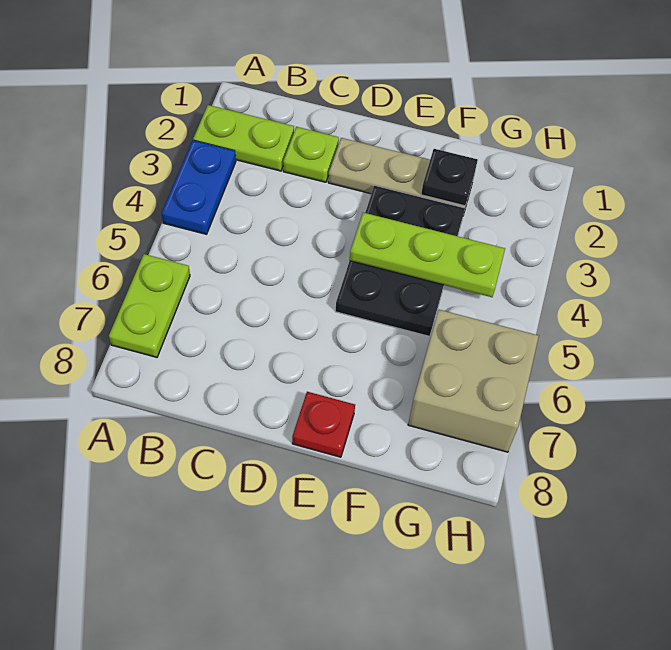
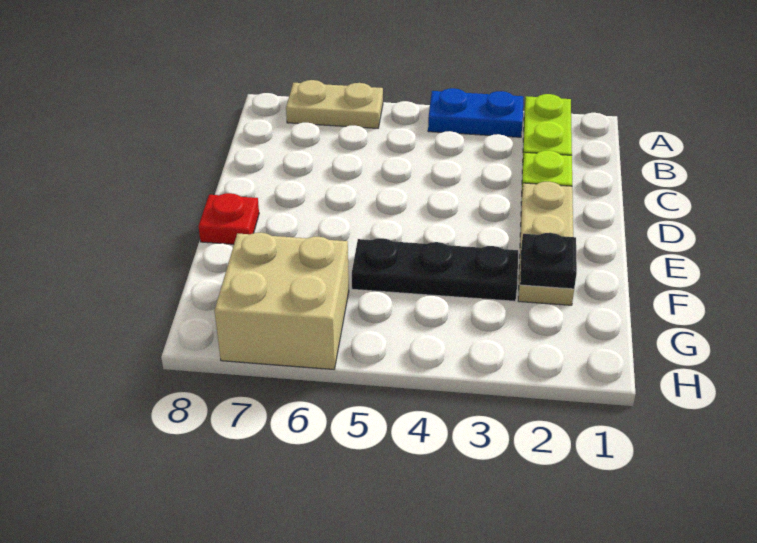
lime plate A6:A7 level 1 -> tan plate A6:A7 level 1
black plate E3:F5 level 1 -> black plate F3:F5 level 1
lime plate E4:G4 level 2 -> none

